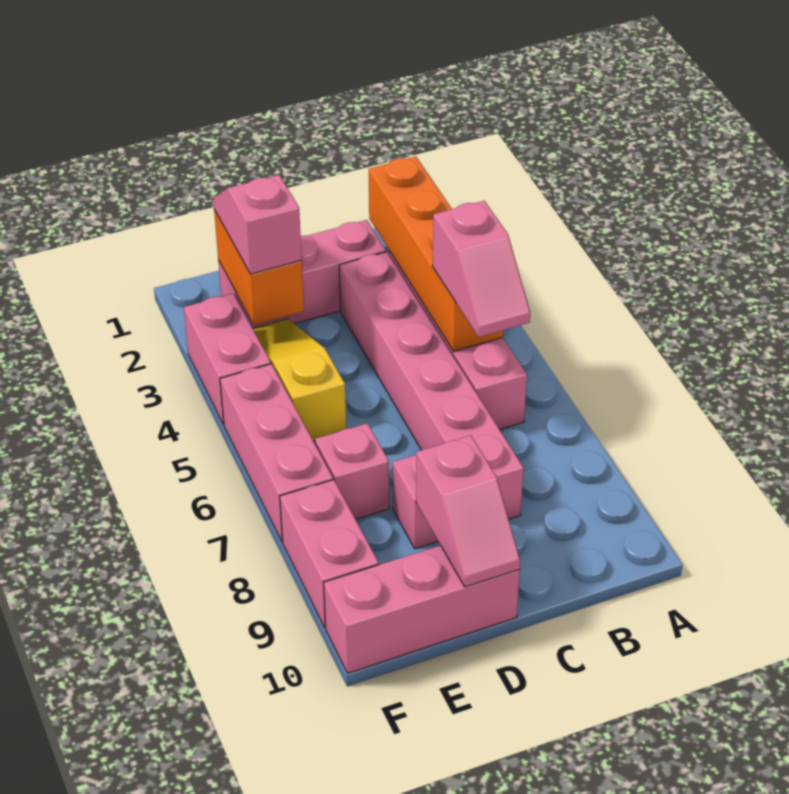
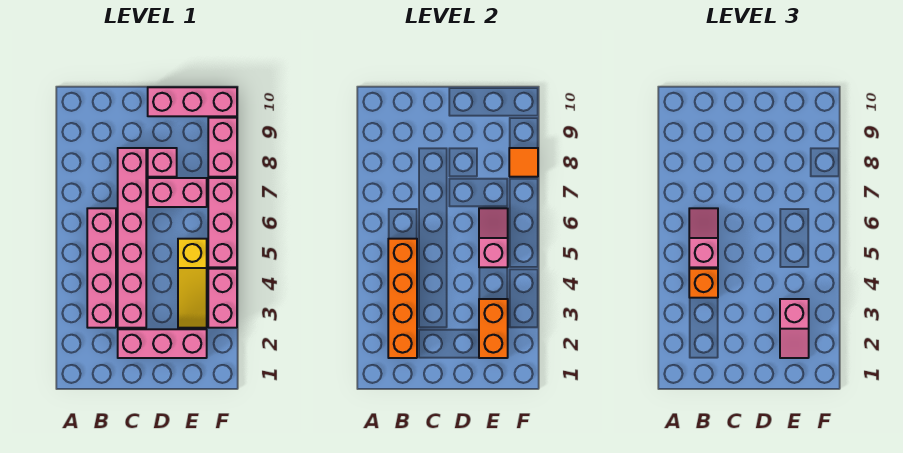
none -> orange brick B4 level 3
pink slope D9:D10 level 2 top 9 -> pink slope E5:E6 level 2 top 5
pink brick E7 level 1 -> pink brick D7:E7 level 1
none -> orange tile F8 level 2

